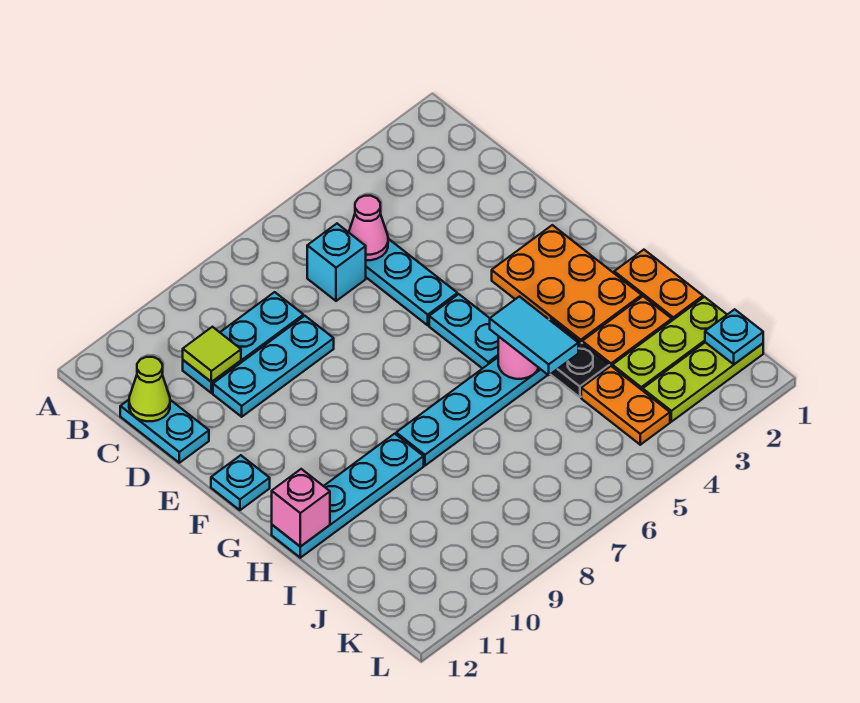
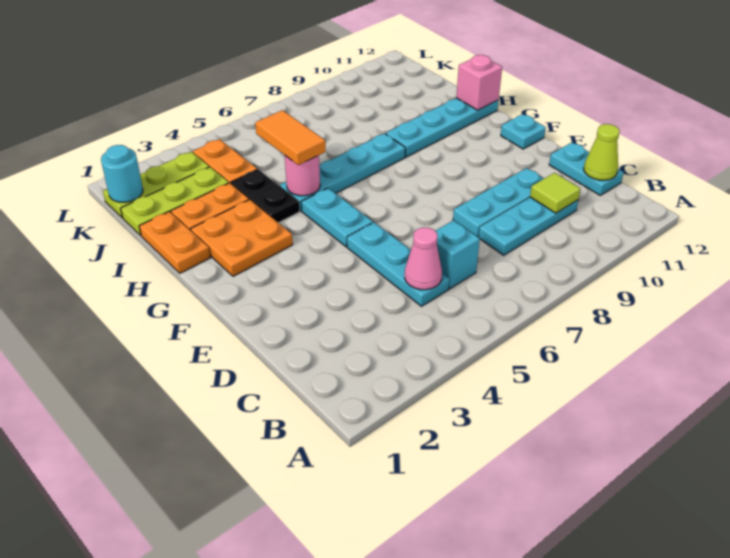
orange plate F2:H3 level 1 -> orange plate G2:H3 level 1
cyan tile H5:I5 level 3 -> orange tile H5:I5 level 3
cyan plate K1 level 2 -> cyan round brick K1 level 2

